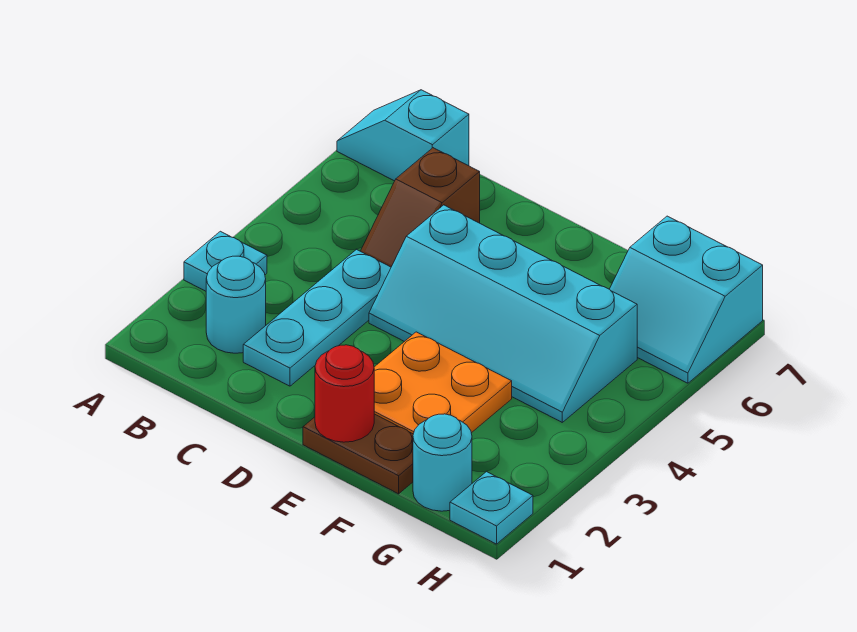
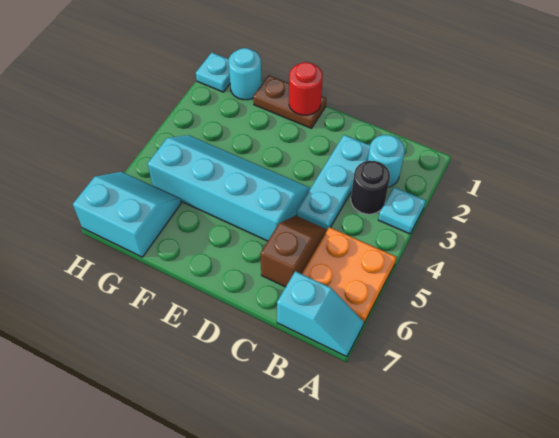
none -> black round brick B3 level 1
orange plate E2:F3 level 1 -> orange plate A5:B6 level 1

